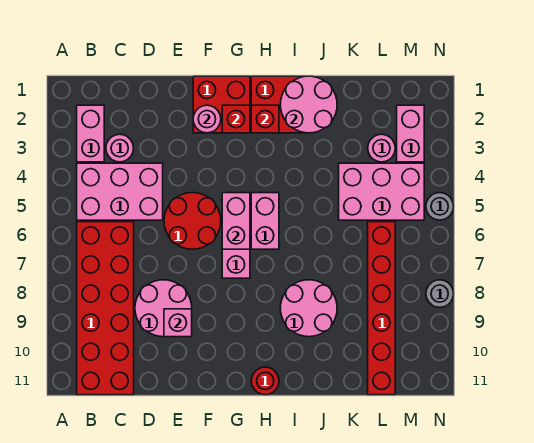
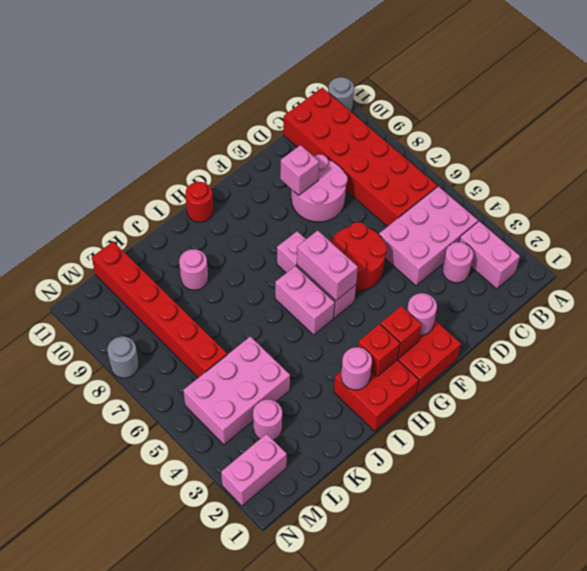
pink round brick I1:J2 level 2 -> pink round brick I2 level 2
pink round brick I8:J9 level 1 -> pink round brick J9 level 1
pink brick M2:M3 level 1 -> pink brick M2:N2 level 1
grey round brick N5 level 1 -> grey round brick A11 level 1

